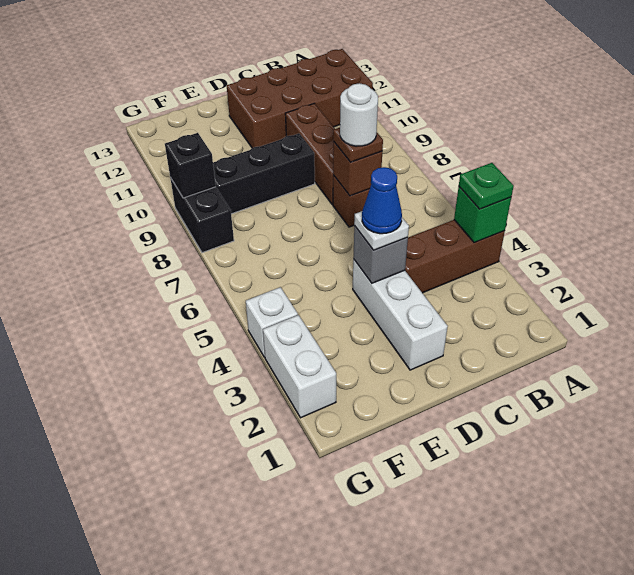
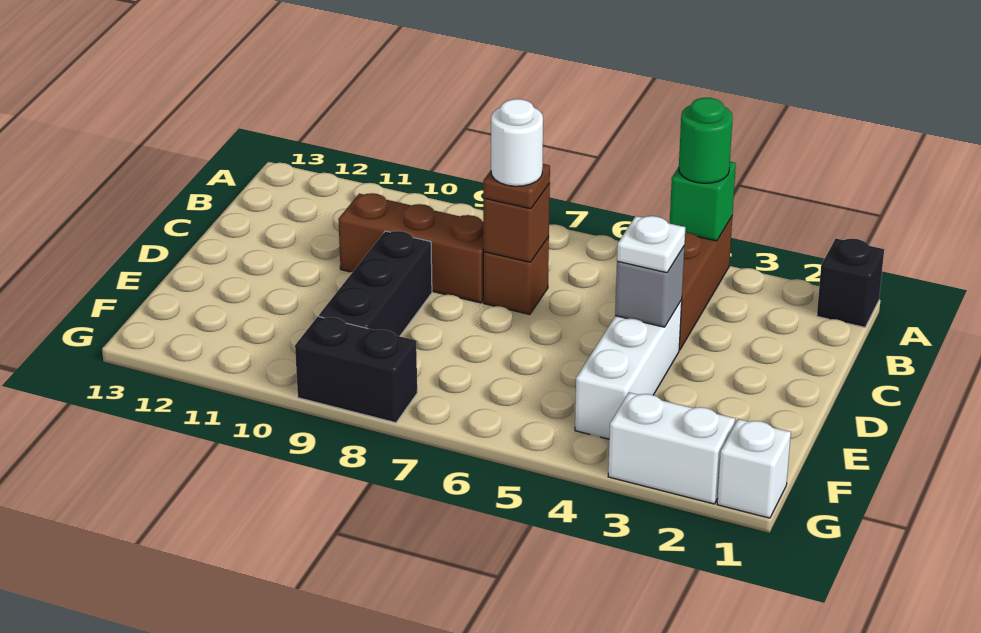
green plate A4 level 3 -> green round brick A4 level 3
brown brick A11:D12 level 1 -> none
white brick D2:D4 level 1 -> white brick D4:F4 level 1
blue cone D4 level 4 -> none
white brick G4 level 1 -> white brick G1 level 1
black brick G9 level 2 -> black brick A1 level 1

